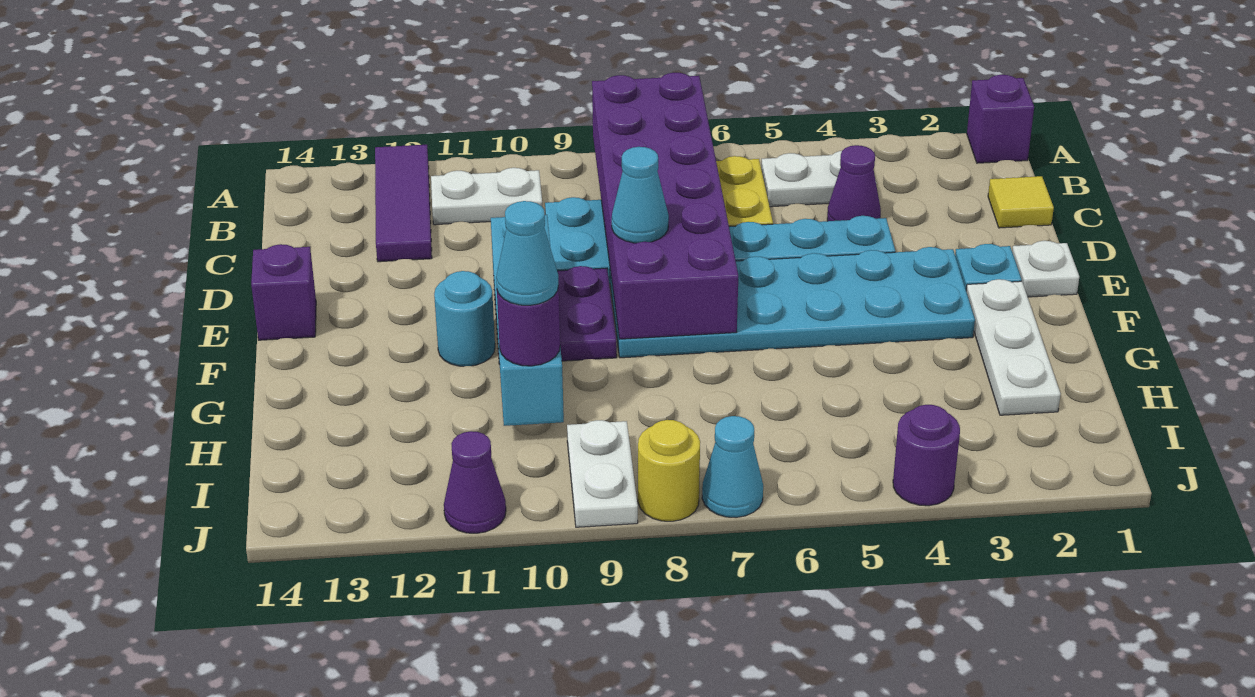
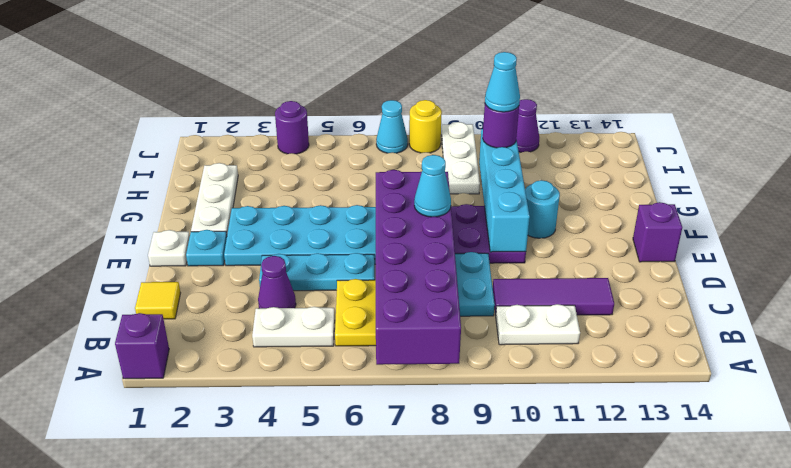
purple tile A12:C12 level 1 -> purple tile C10:C12 level 1
white plate I9:J9 level 1 -> white plate H9:J9 level 1

